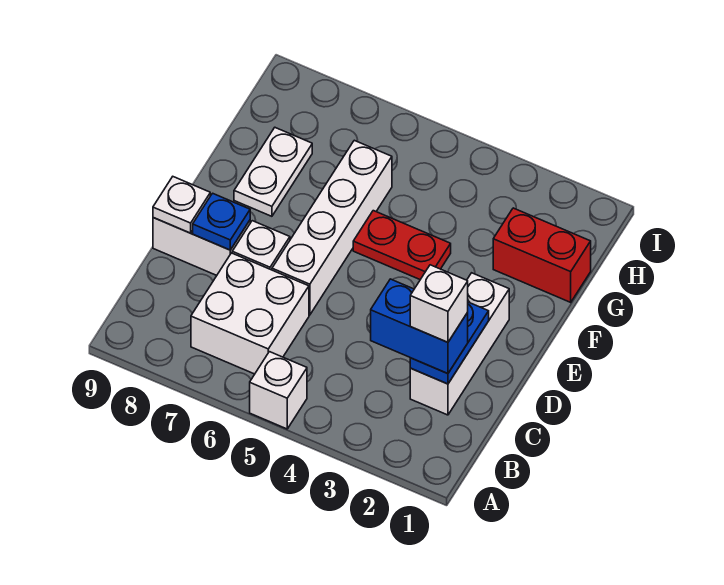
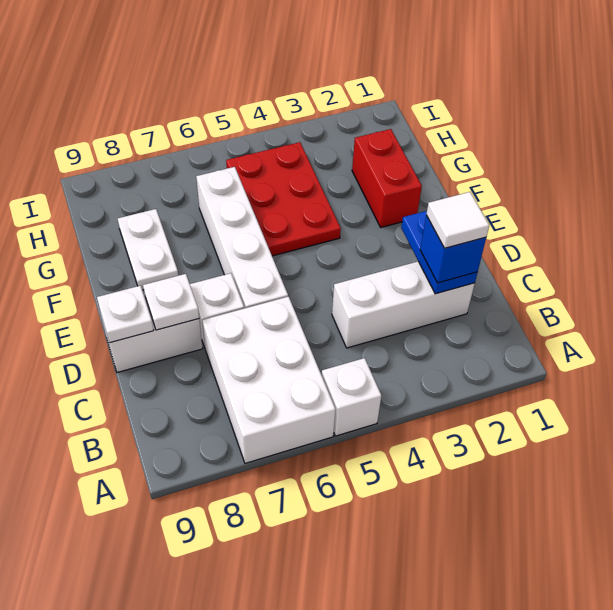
white brick B6:C7 level 1 -> white brick A6:C7 level 1
white brick C2:E2 level 1 -> white brick C2:C4 level 1
blue brick C2:C3 level 3 -> blue brick C2 level 3
white brick C2 level 4 -> white tile C2 level 4
blue plate D8 level 2 -> white plate D8 level 2
red plate F4:F5 level 1 -> red plate F4:H5 level 1
red brick G1:G2 level 1 -> red brick F2:G2 level 1

